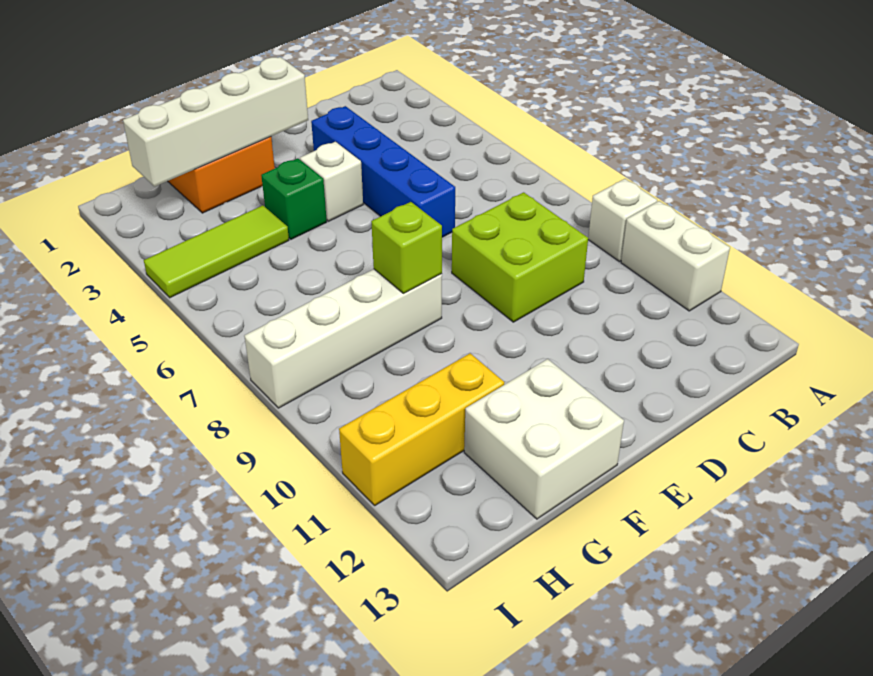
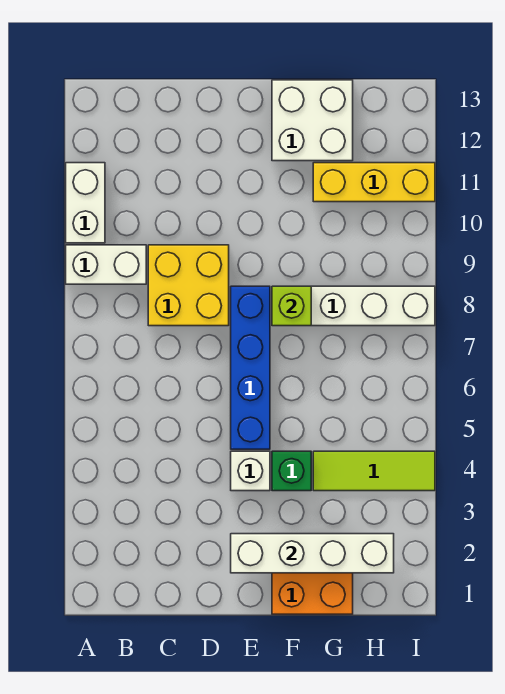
white brick A9 level 1 -> white brick A9:B9 level 1
lime brick C8:D9 level 1 -> yellow brick C8:D9 level 1
blue brick D3:D6 level 1 -> blue brick E5:E8 level 1

